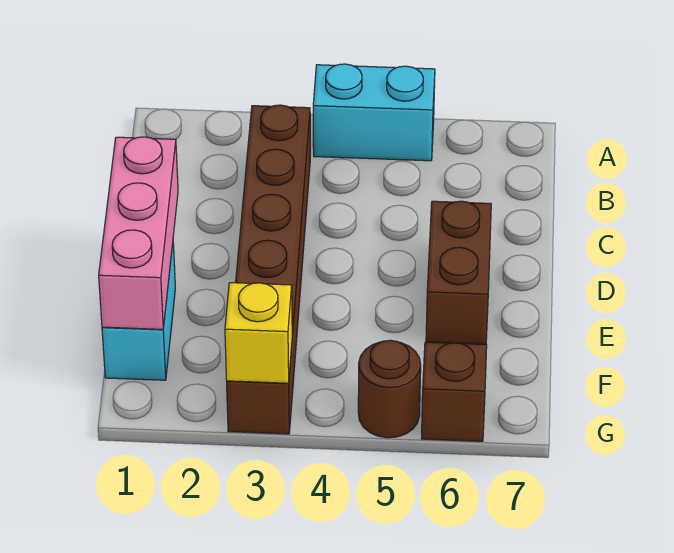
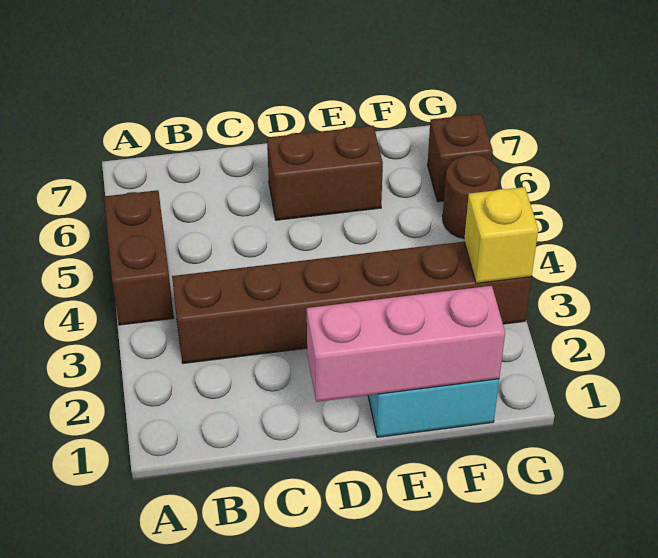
cyan brick A4:A5 level 1 -> brown brick A4:A5 level 1

